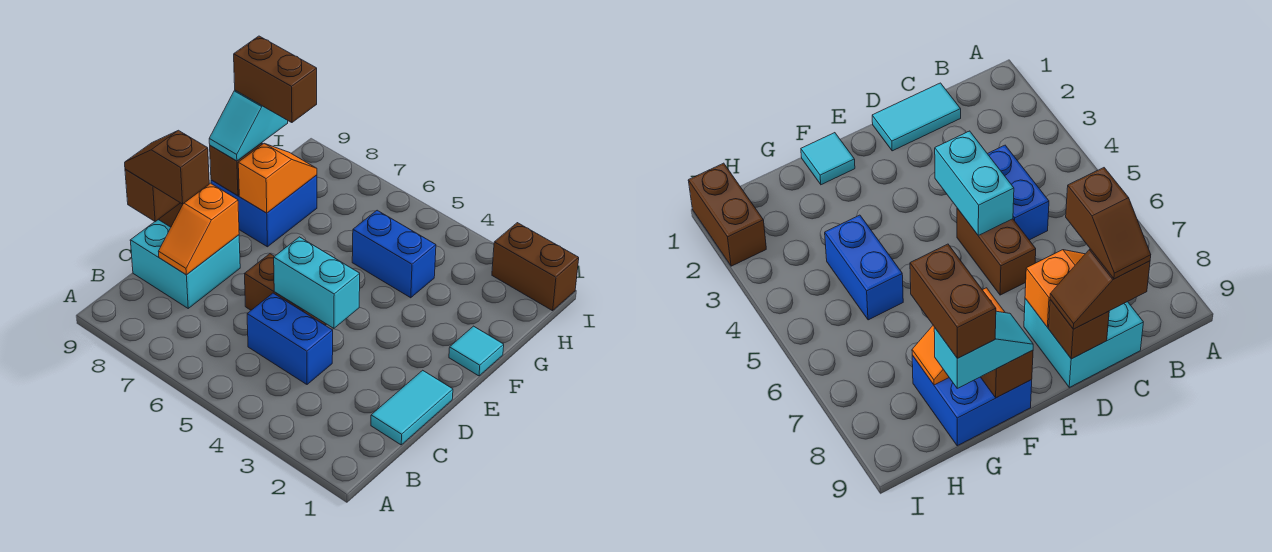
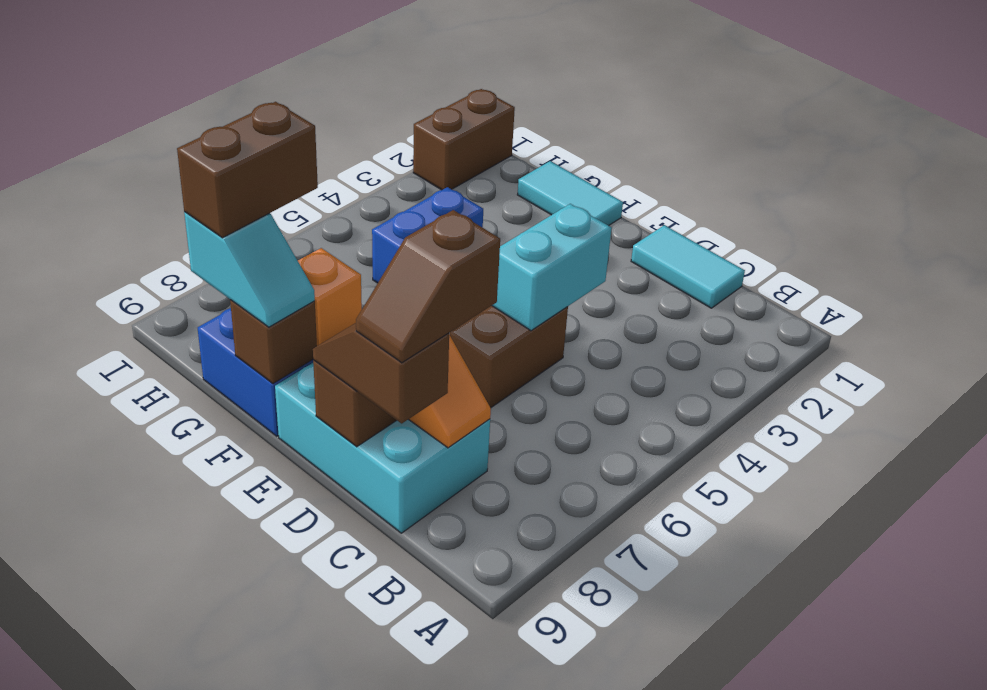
blue brick C4:C5 level 1 -> none
cyan brick C8:D9 level 1 -> cyan brick C8:E9 level 1
cyan tile F1 level 1 -> cyan tile F1:G1 level 1

